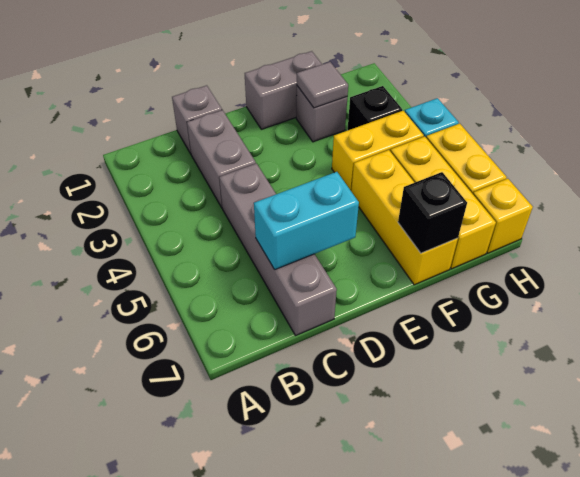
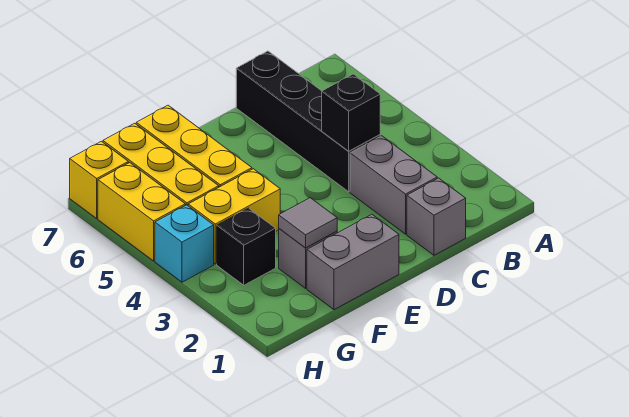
grey brick C4:C7 level 1 -> black brick C4:C7 level 1
cyan brick C6:D6 level 2 -> none
black brick F7 level 2 -> black brick C4 level 2

